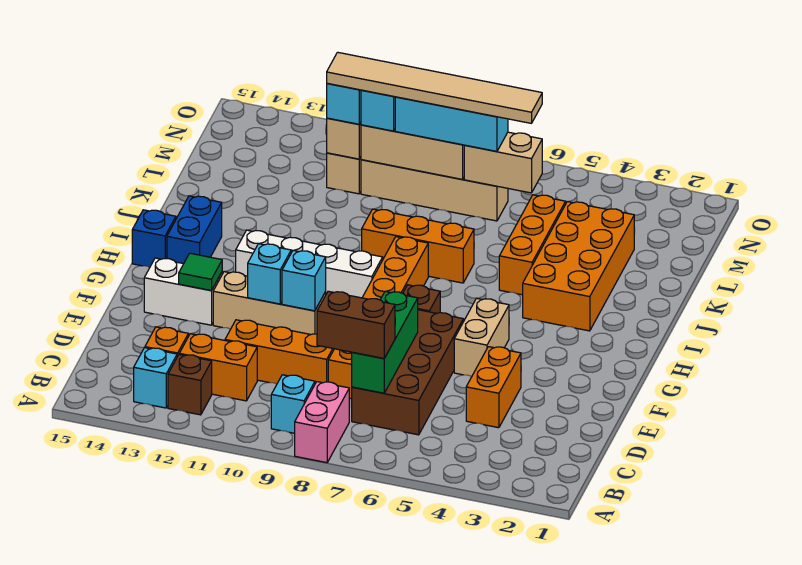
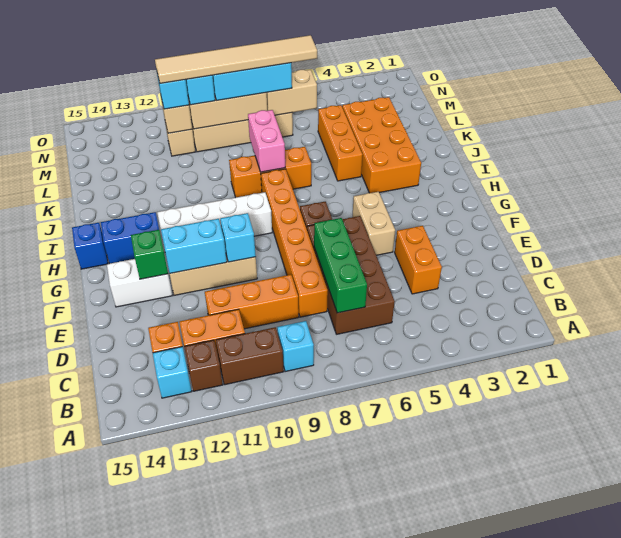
pink brick A8:B8 level 1 -> pink brick J8:K8 level 2
brown brick C7:C8 level 3 -> brown brick B10:B11 level 1
cyan brick F11 level 2 -> cyan brick F11:F12 level 2
green tile F13 level 2 -> green brick F13 level 2
blue brick H14:I14 level 1 -> blue brick H13:H14 level 1

